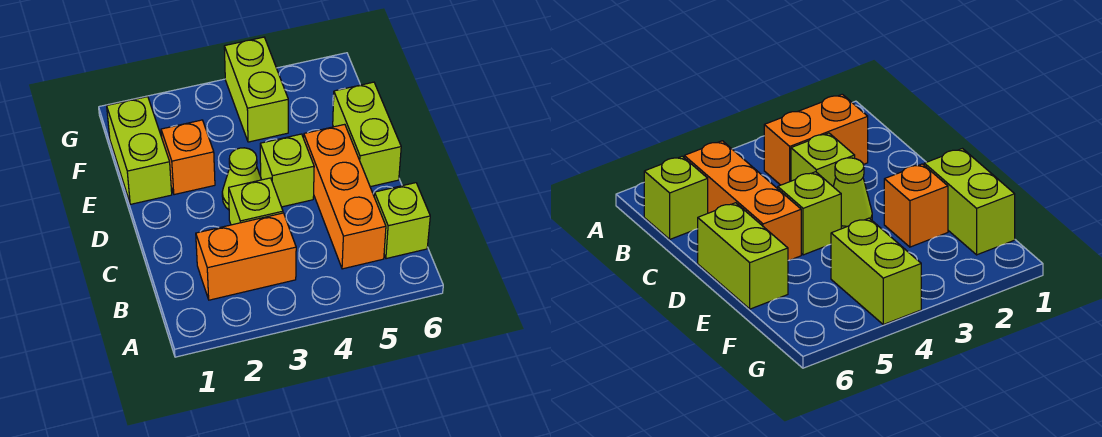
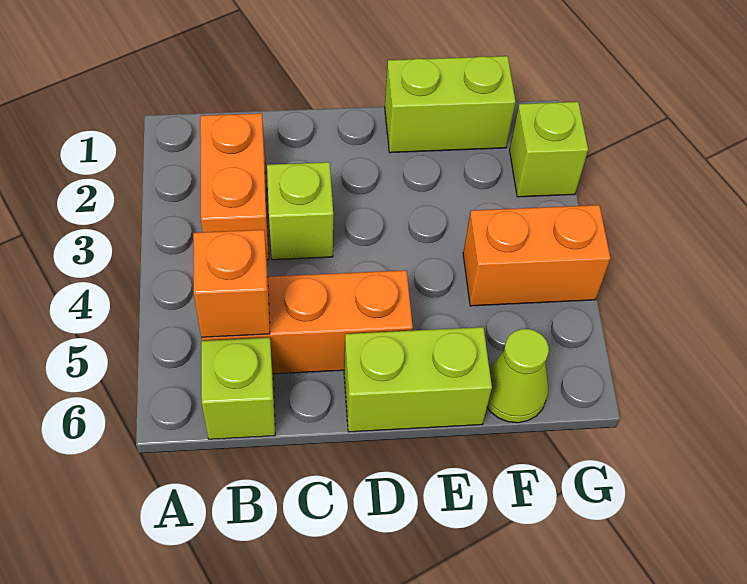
lime cone D3 level 1 -> lime cone F6 level 1
lime brick D4 level 1 -> lime brick G2 level 1
orange brick E2 level 1 -> orange brick B5 level 2
lime brick F4:G4 level 1 -> orange brick F4:G4 level 1

